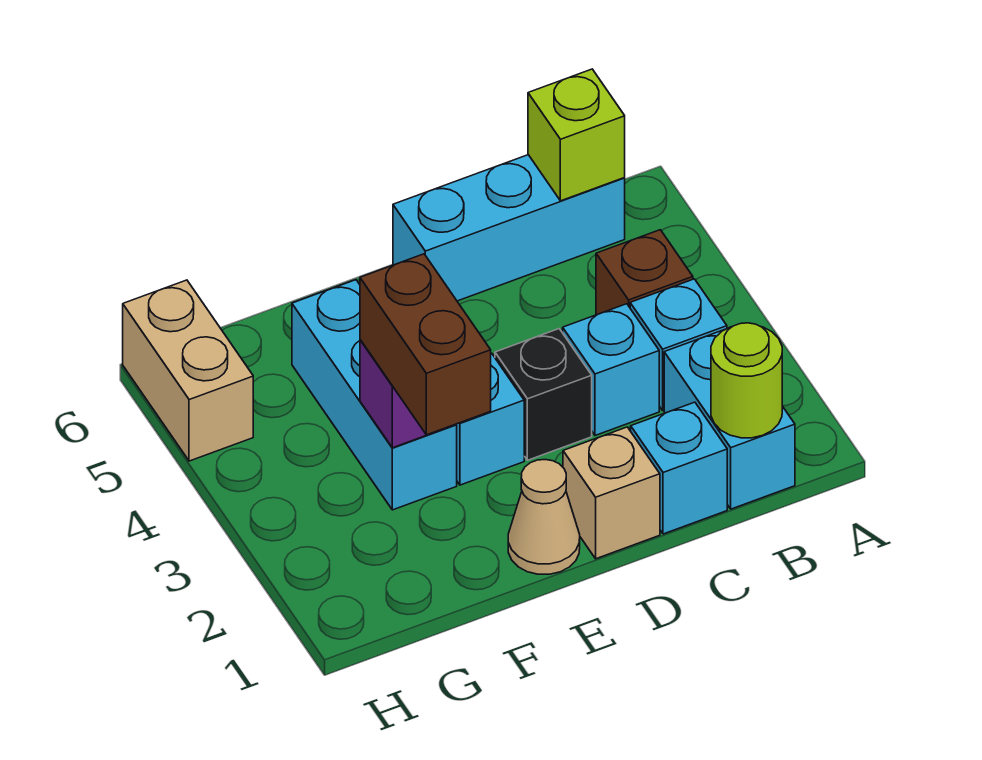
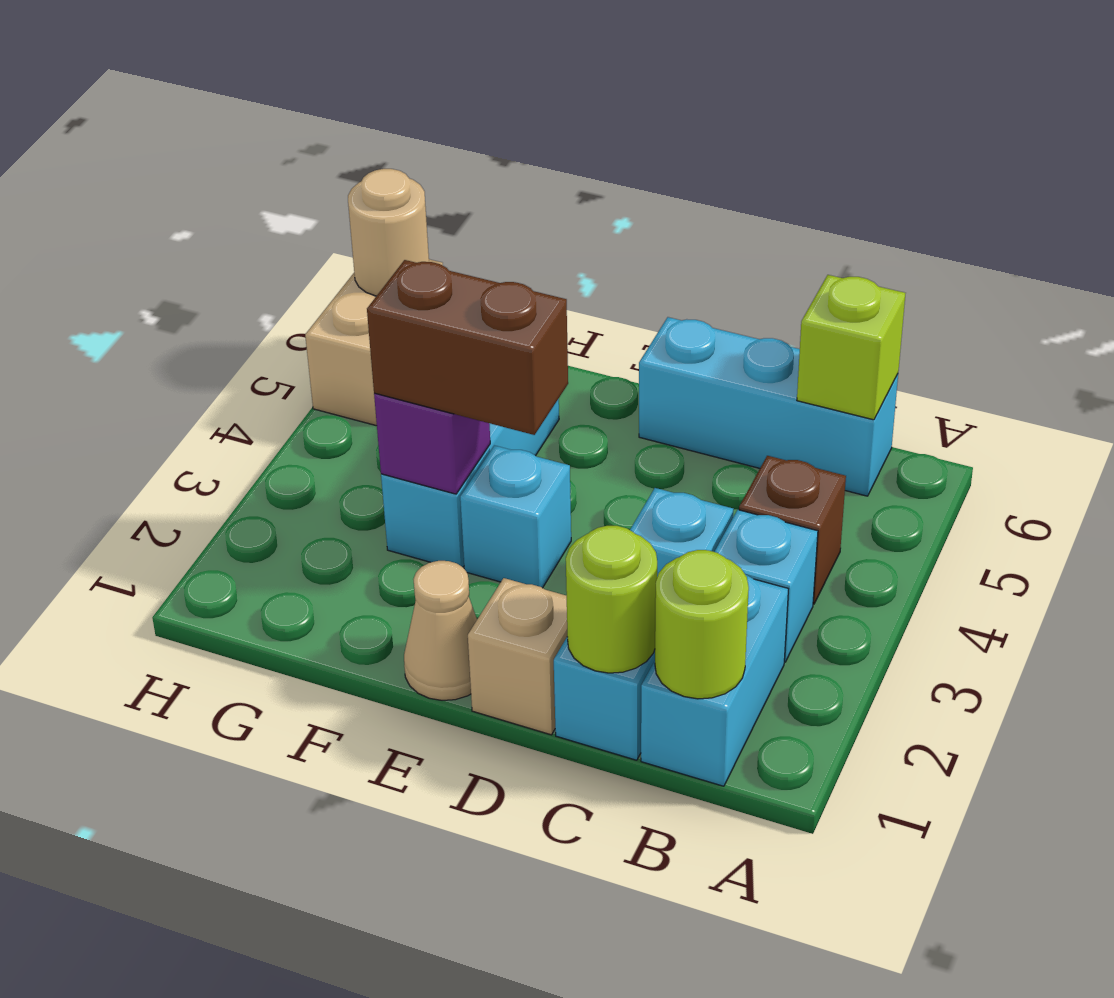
none -> lime round brick C1 level 2
black brick D3 level 1 -> none
brown brick F2:F3 level 3 -> brown brick E3:F3 level 3
none -> tan round brick H6 level 2

